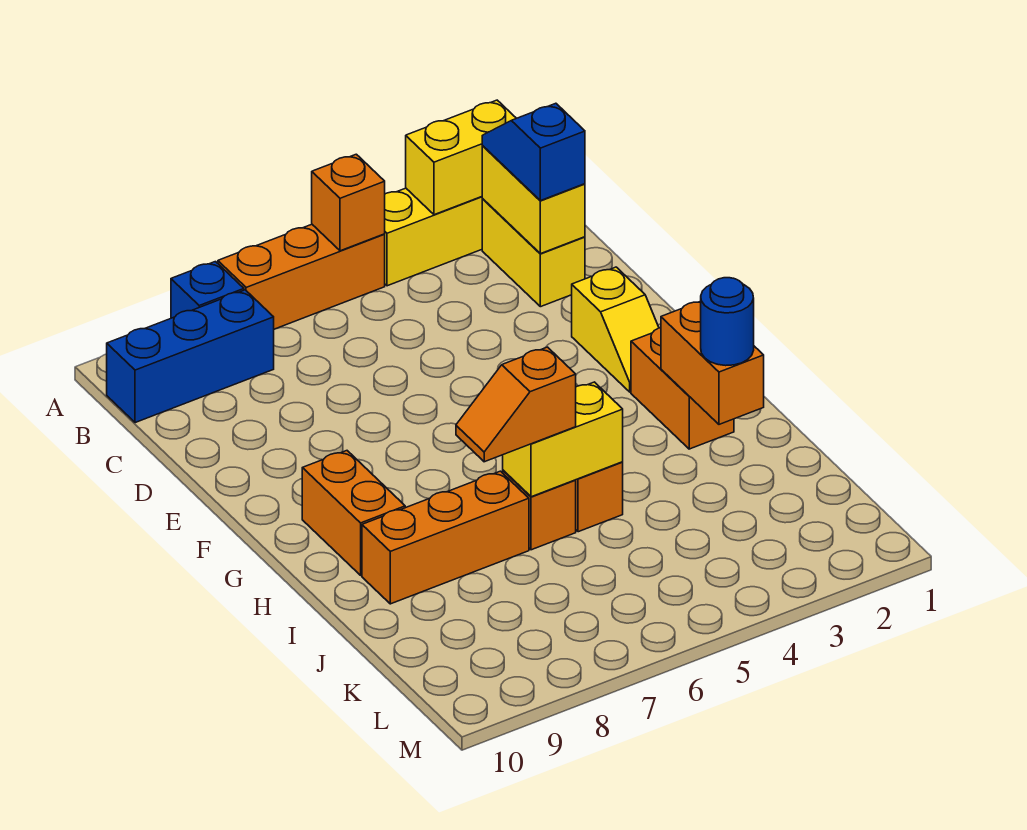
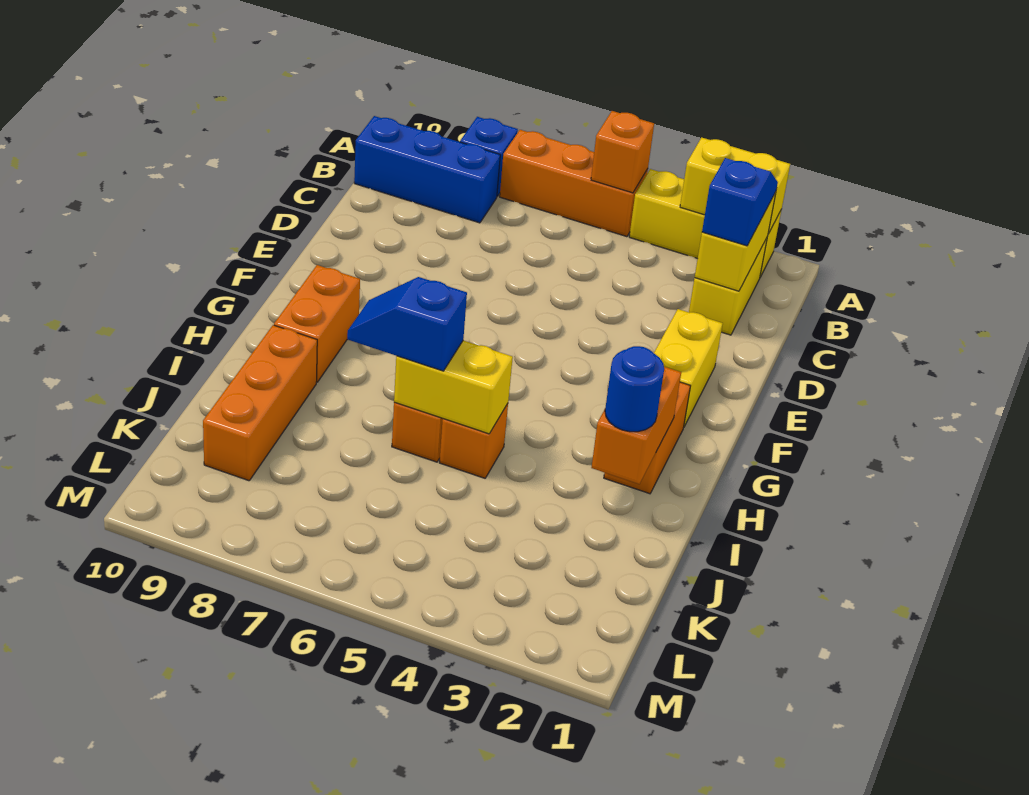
yellow slope E2:F2 level 1 top E -> yellow brick E2:F2 level 1
orange slope I6:I7 level 3 top 6 -> blue slope I6:I7 level 3 top 6
orange brick I7:I9 level 1 -> orange brick I9:K9 level 1

